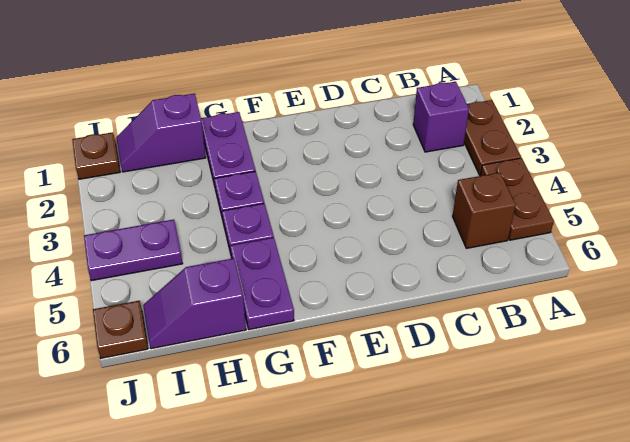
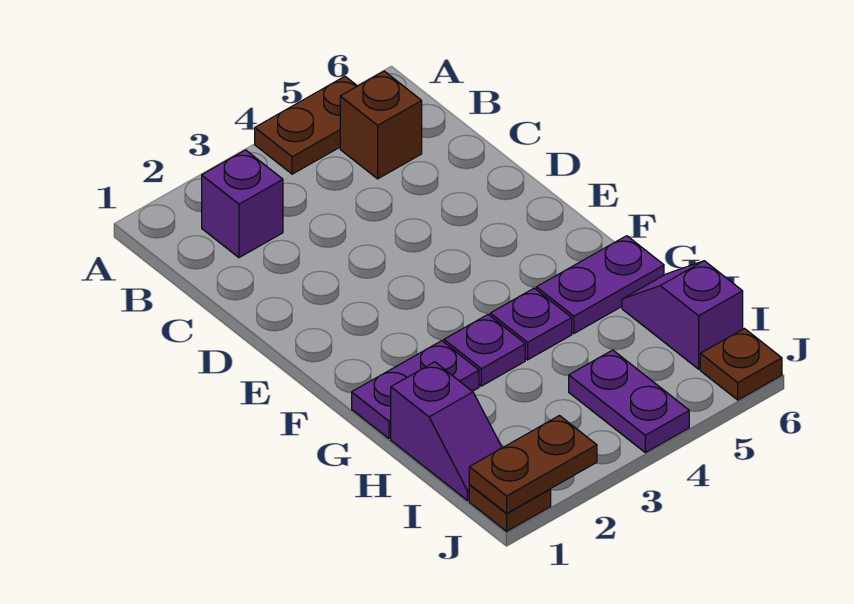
brown plate A2:A3 level 1 -> brown plate J1:J2 level 2
purple slope H6:I6 level 1 top H -> purple slope H6:I6 level 1 top I

